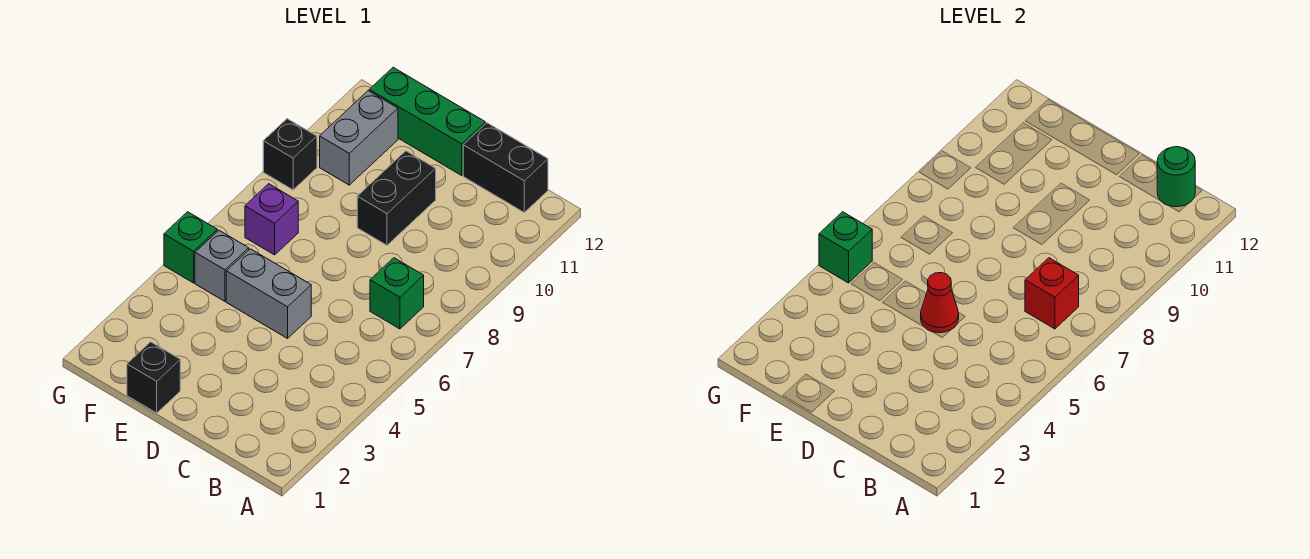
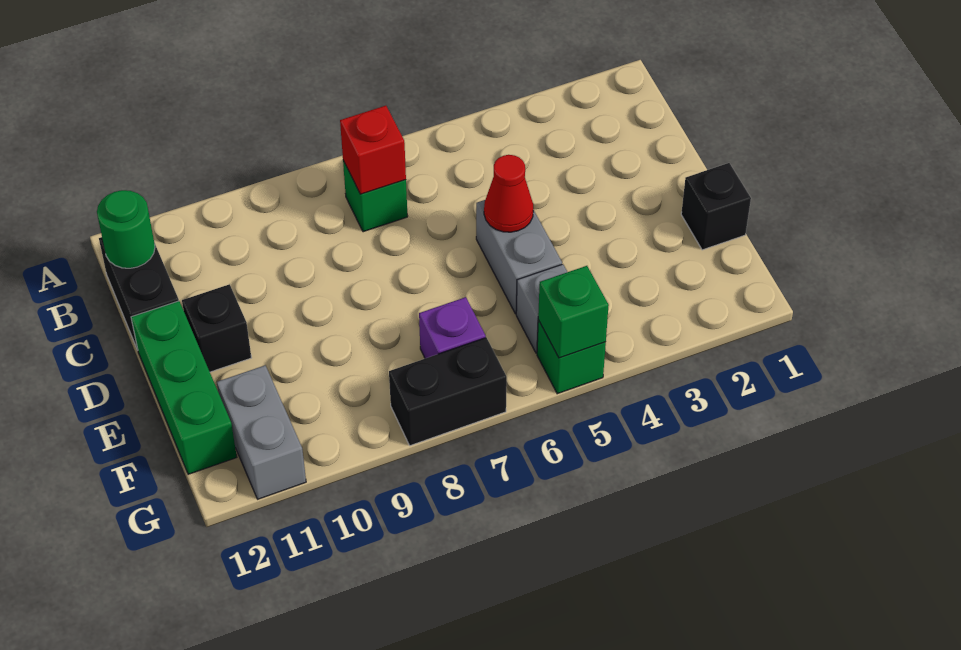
black brick D9:D10 level 1 -> black brick G7:G8 level 1
grey brick F10:F11 level 1 -> grey brick F11:G11 level 1
black brick G9 level 1 -> black brick D11 level 1

